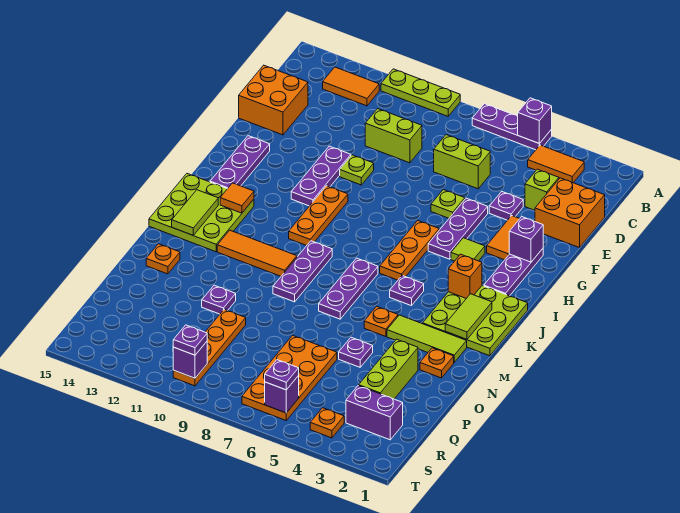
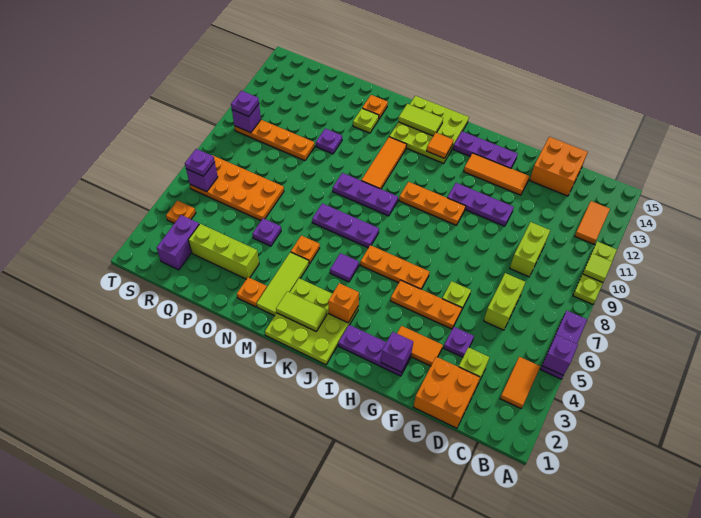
purple plate F5:H5 level 1 -> orange plate F5:H5 level 1
lime plate F10 level 1 -> lime plate N13 level 1
none -> orange tile F13:H13 level 1
lime tile H4 level 1 -> lime tile A10 level 2
purple plate K5 level 1 -> purple tile K5 level 1

